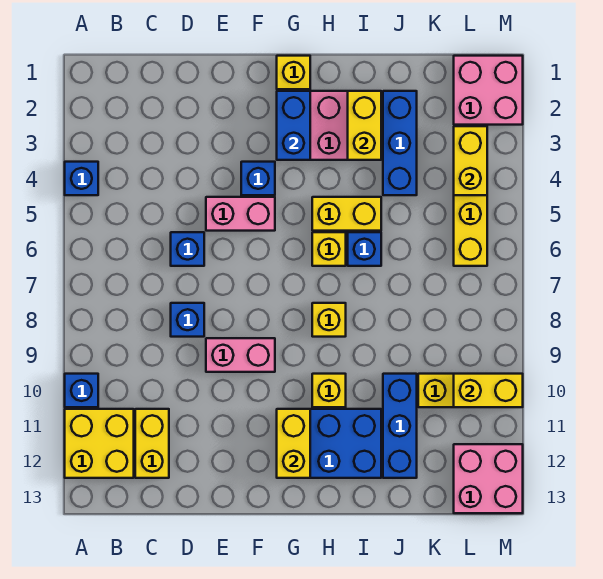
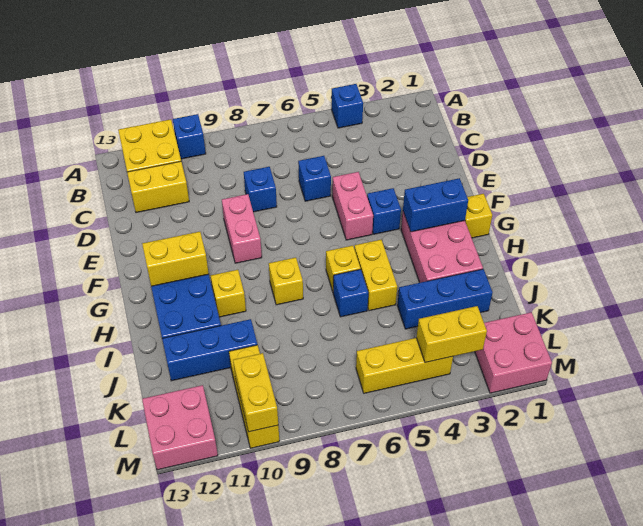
yellow brick I2:I3 level 2 -> none

